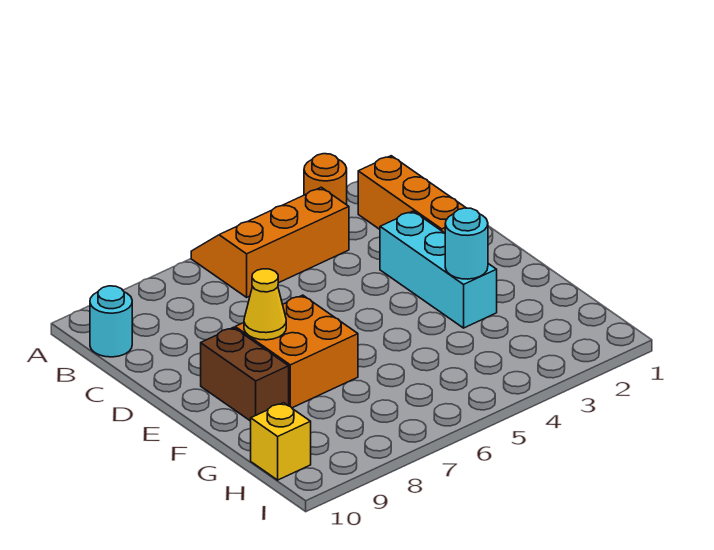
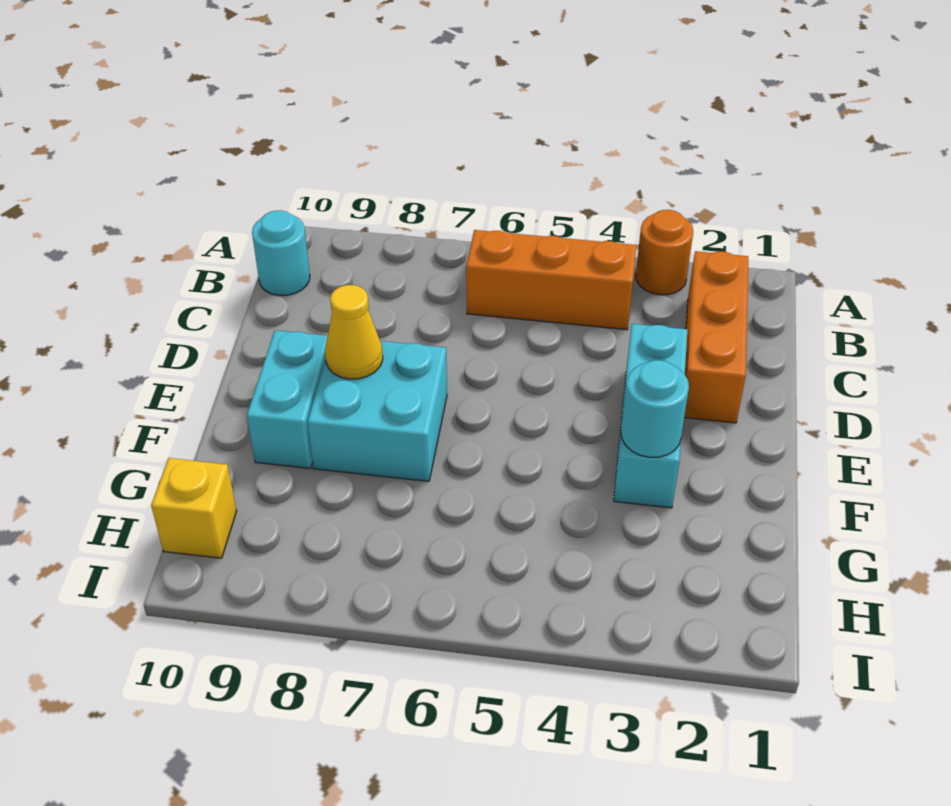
orange brick E7:F8 level 1 -> cyan brick E7:F8 level 1
brown brick E9:F9 level 1 -> cyan brick E9:F9 level 1

